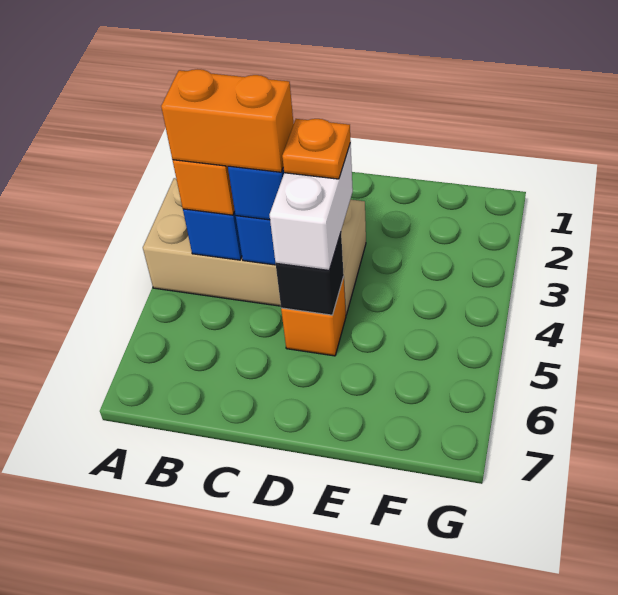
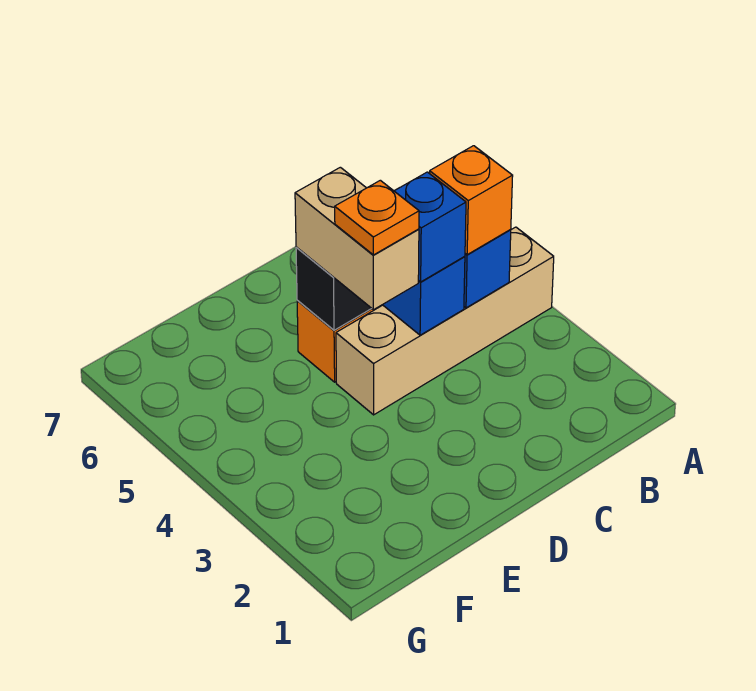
tan brick A3:D4 level 1 -> tan brick A4:D4 level 1
orange brick B4:C4 level 4 -> none
white brick D4:D5 level 3 -> tan brick D4:D5 level 3

